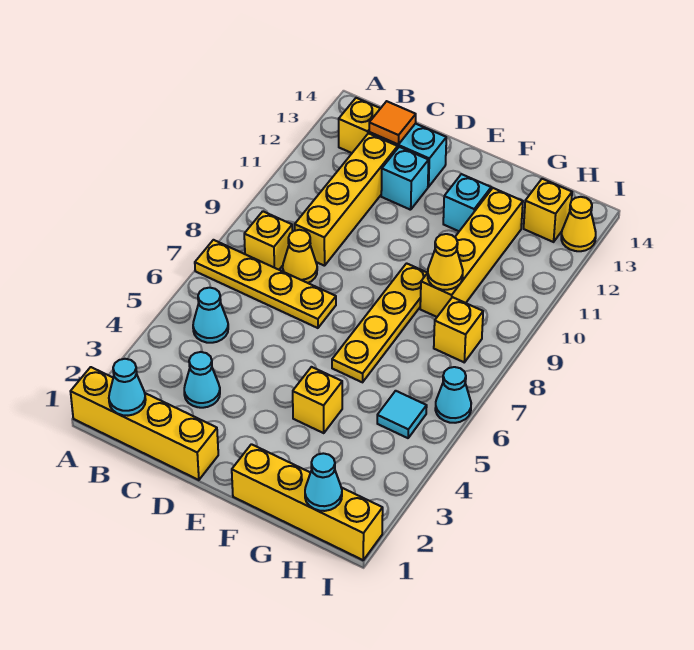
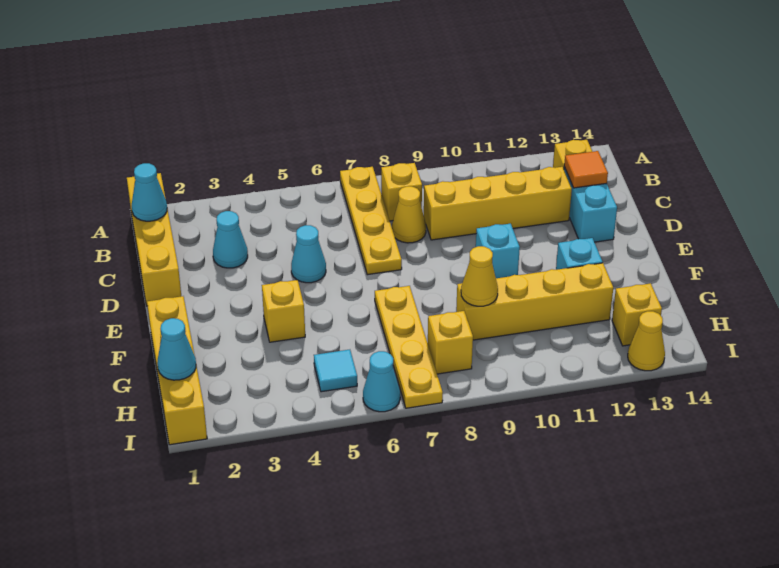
cyan cone B5 level 1 -> cyan cone D5 level 1
cyan brick D12 level 1 -> cyan brick E10 level 1
yellow plate F6:F9 level 1 -> yellow plate F7:I7 level 1

